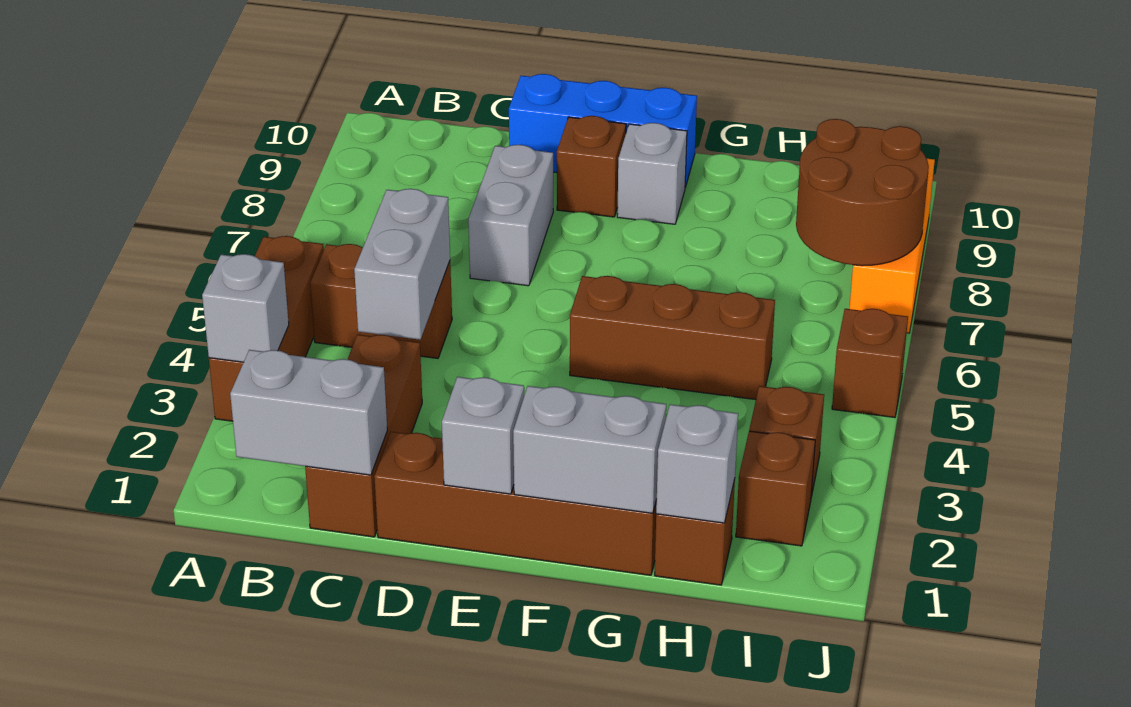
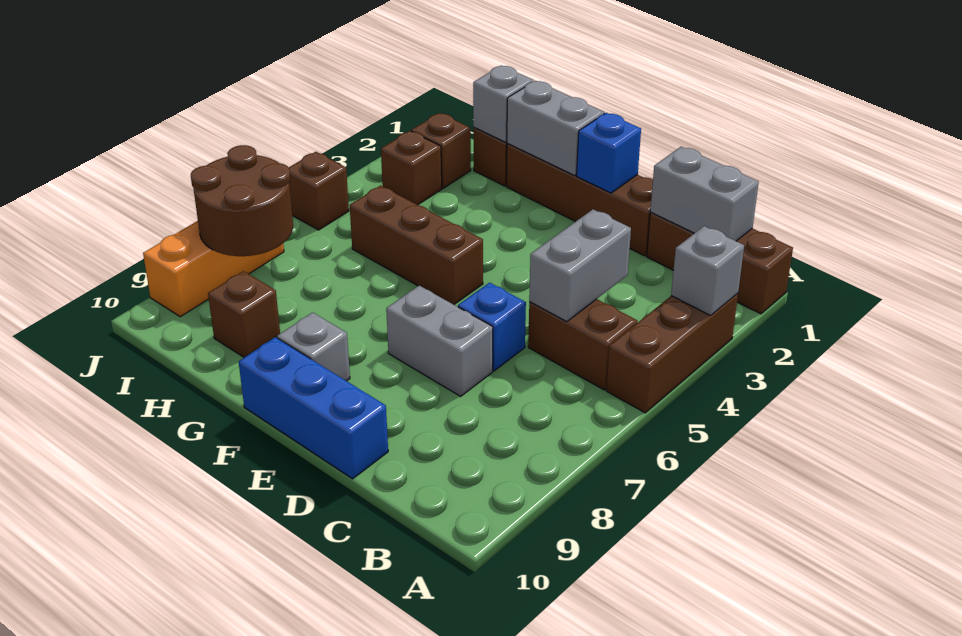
brown brick C1:C3 level 1 -> brown brick A1:C1 level 1
none -> blue brick D6 level 1
grey brick D7:D8 level 1 -> grey brick D7:E7 level 1
grey brick E1 level 2 -> blue brick E1 level 2
brown brick E9 level 1 -> brown brick H9 level 1

